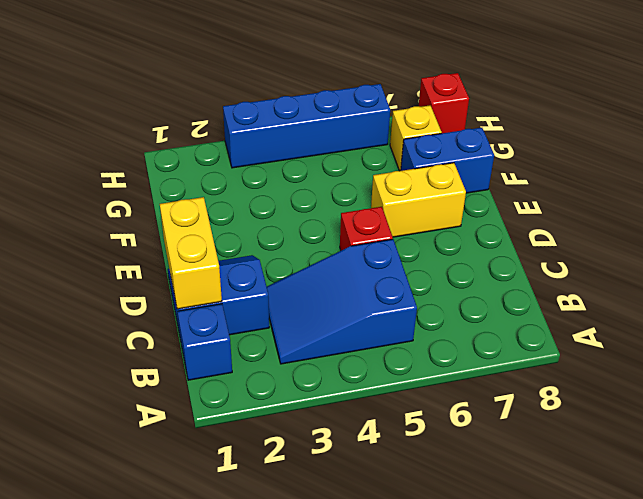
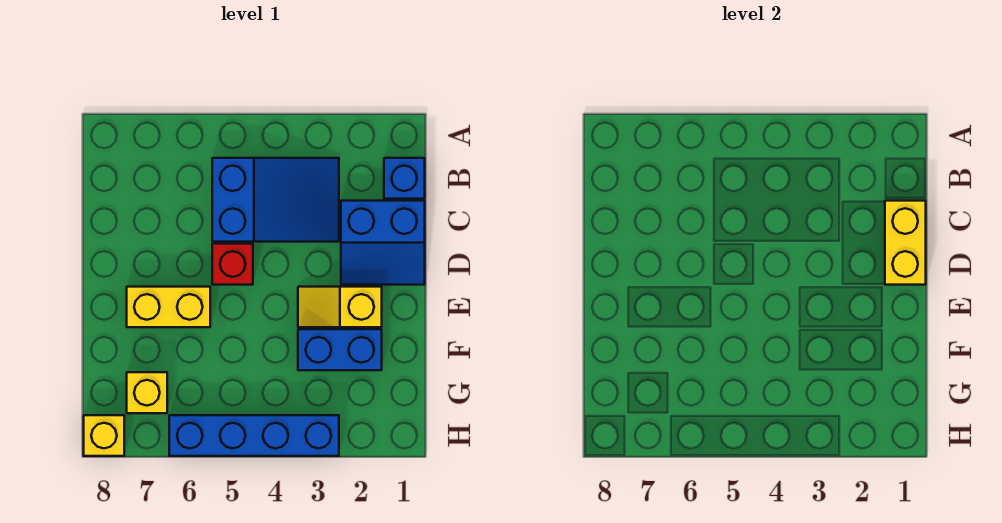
none -> yellow slope E2:E3 level 1 top 2
blue brick F7:F8 level 1 -> blue brick F2:F3 level 1
red brick H8 level 1 -> yellow brick H8 level 1

